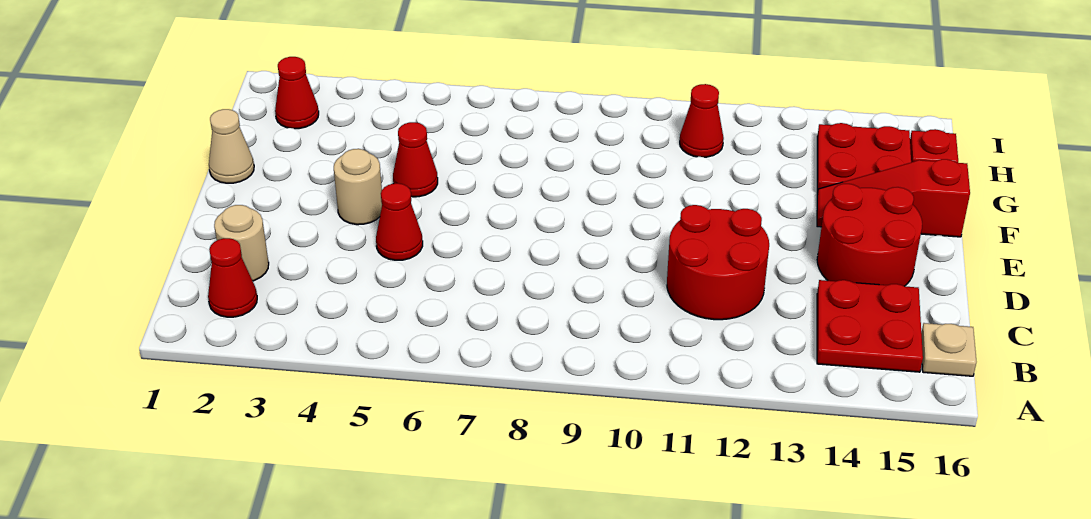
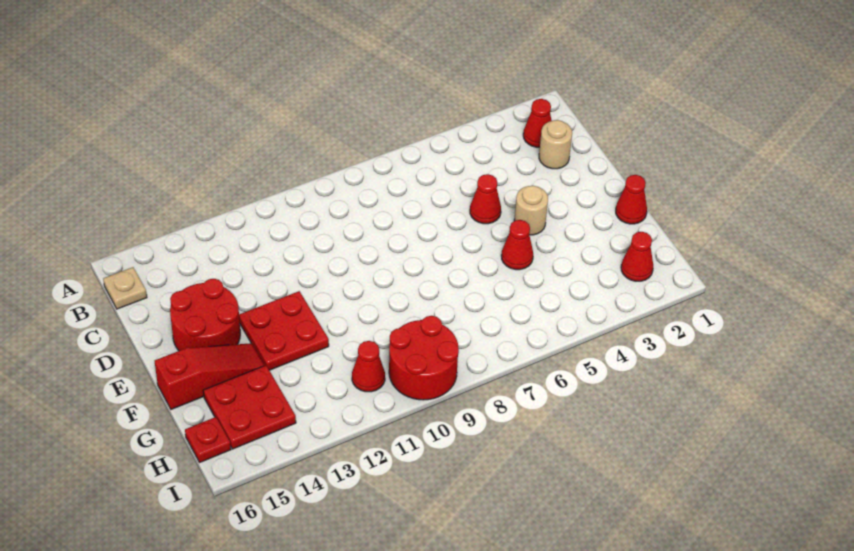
red plate B14:C15 level 1 -> red plate E12:F13 level 1
red round brick C11:D12 level 1 -> red round brick H9:I10 level 1
tan cone F1 level 1 -> red cone F1 level 1

